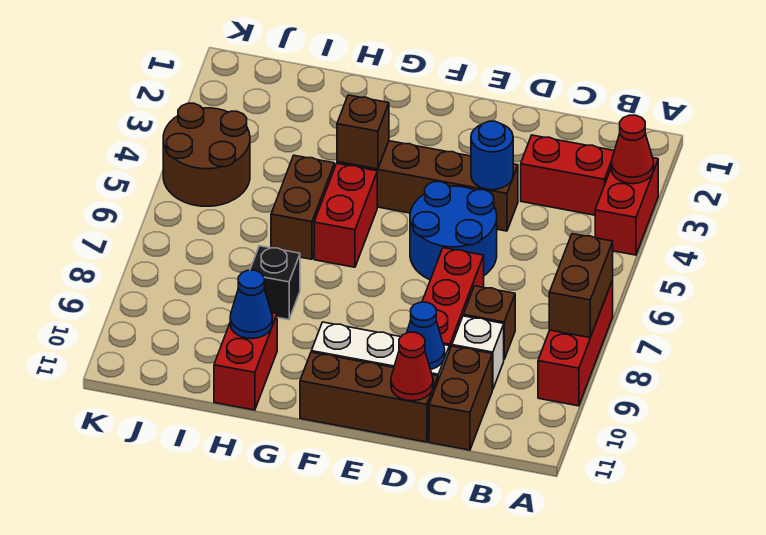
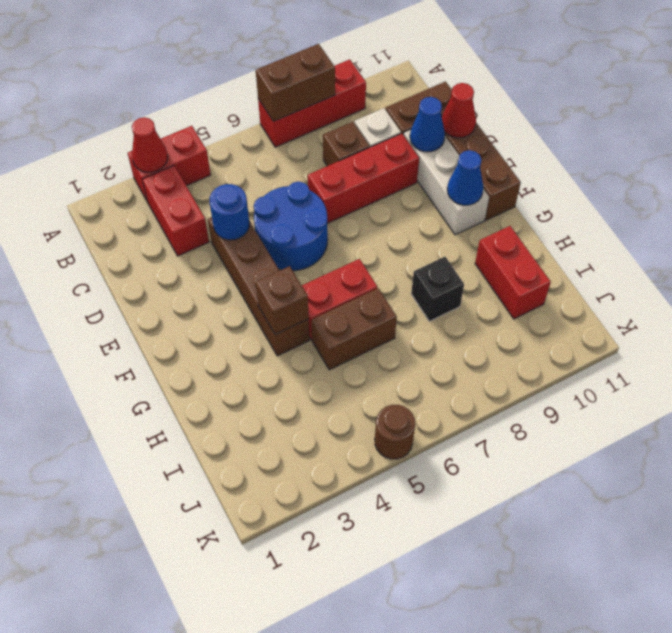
red brick H10:H11 level 1 -> red brick H10:I10 level 1
blue cone H10 level 2 -> blue cone F10 level 2
brown round brick J4:K5 level 1 -> brown round brick K5 level 1

